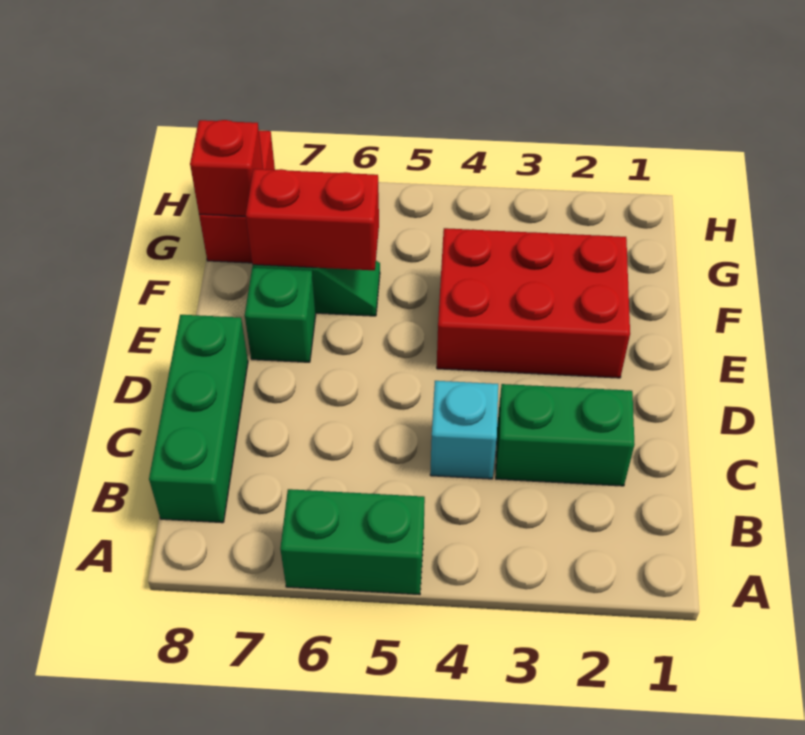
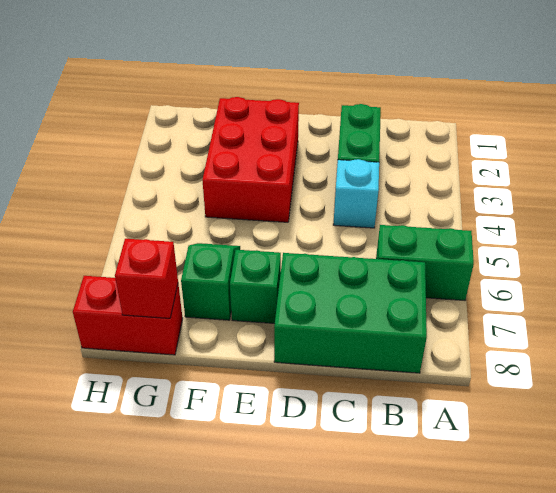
green brick A5:A6 level 1 -> green brick A6:B6 level 1
green brick B8:D8 level 1 -> green brick B7:D8 level 1
red brick F6:F7 level 2 -> none

